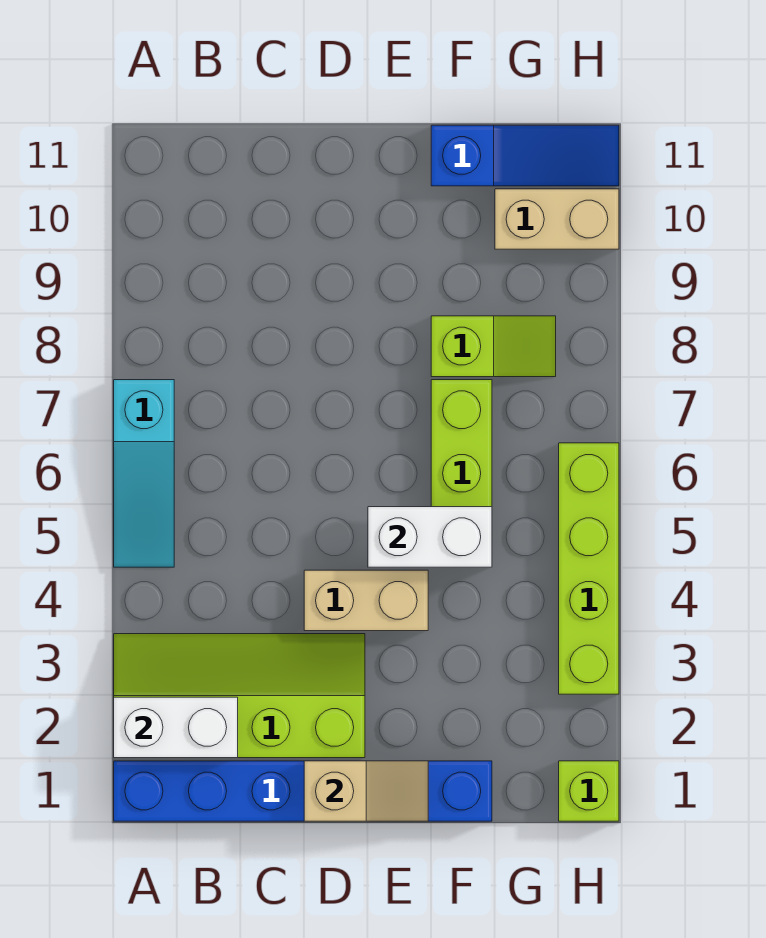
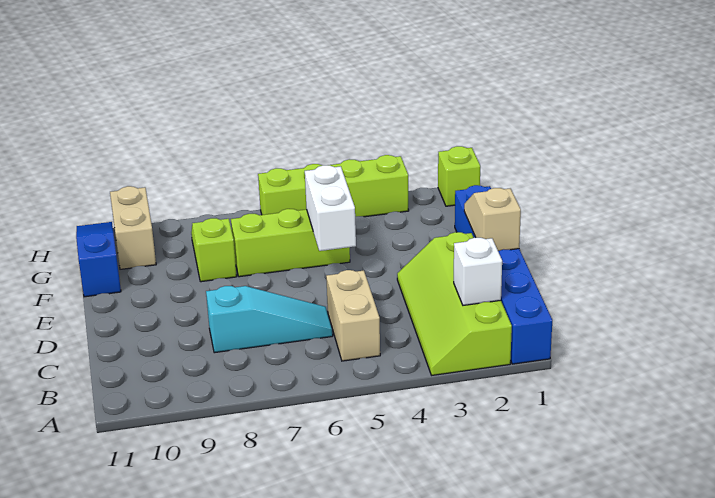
white brick A2:B2 level 2 -> white brick B2 level 2
cyan slope A5:A7 level 1 top 7 -> cyan slope C6:C8 level 1 top 8
tan brick D4:E4 level 1 -> tan brick B5:C5 level 1

